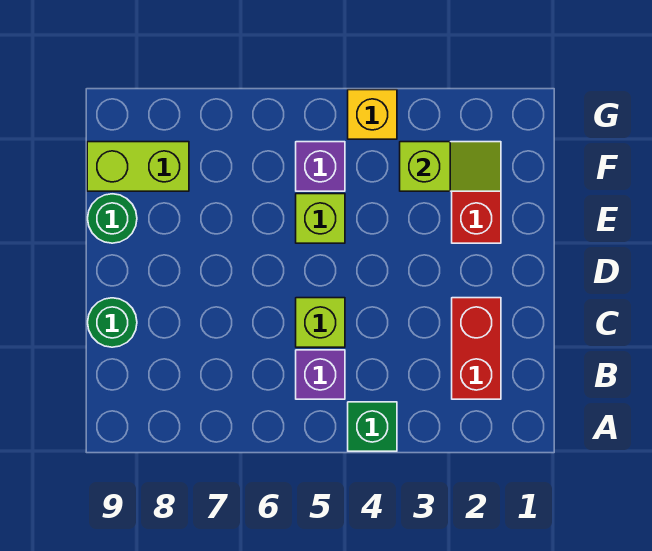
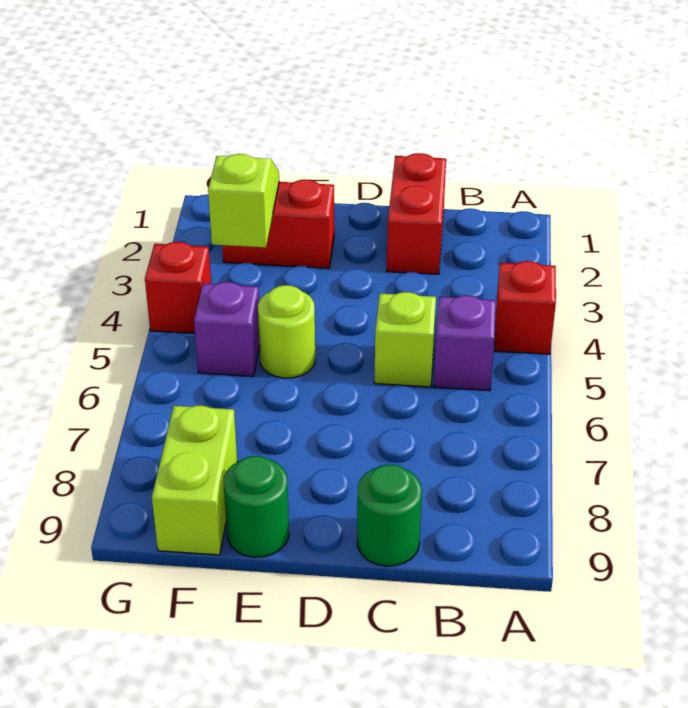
green brick A4 level 1 -> red brick A4 level 1
red brick B2:C2 level 1 -> red brick C1:C2 level 1
lime brick E5 level 1 -> lime round brick E5 level 1
yellow brick G4 level 1 -> red brick G4 level 1

